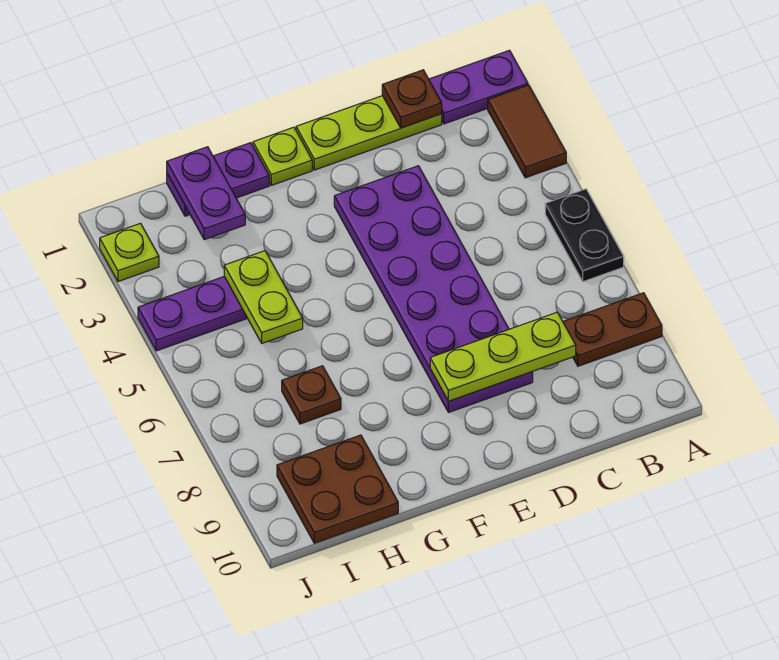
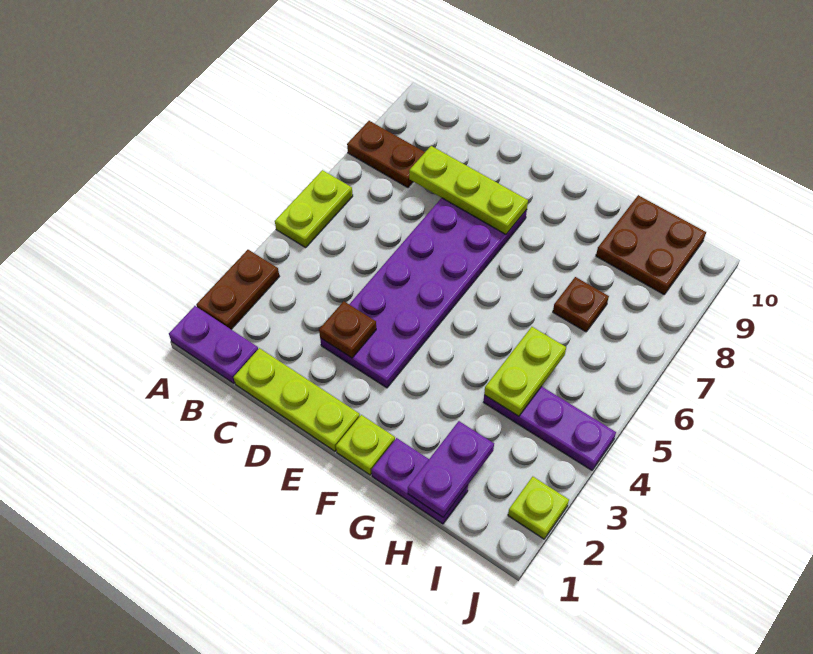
brown tile A2:A3 level 1 -> brown plate A2:A3 level 1
black plate A5:A6 level 1 -> lime plate A5:A6 level 1
brown plate C1 level 2 -> brown plate D3 level 2

